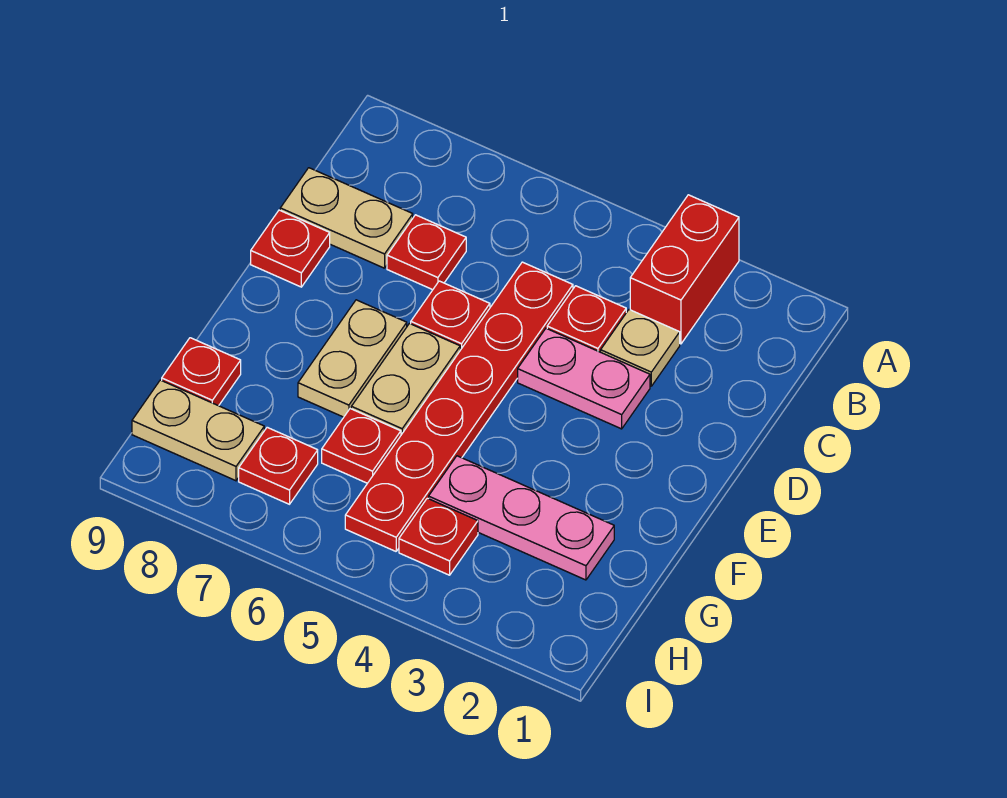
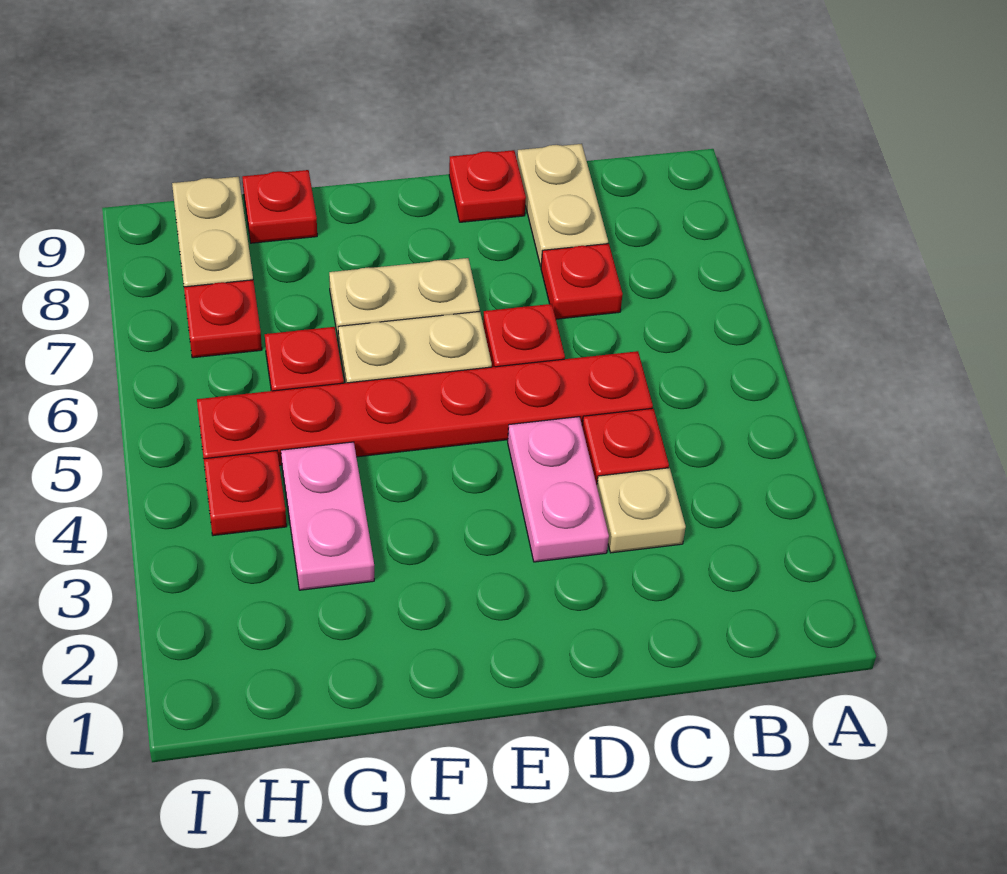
red brick A3:B3 level 1 -> none
pink plate G2:G4 level 1 -> pink plate G3:G4 level 1

